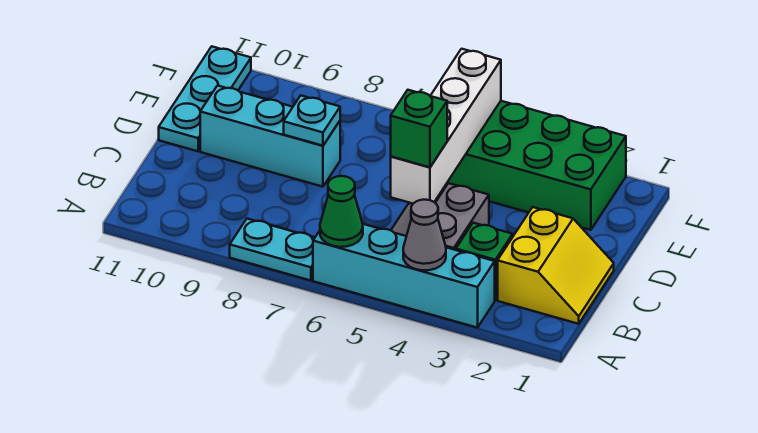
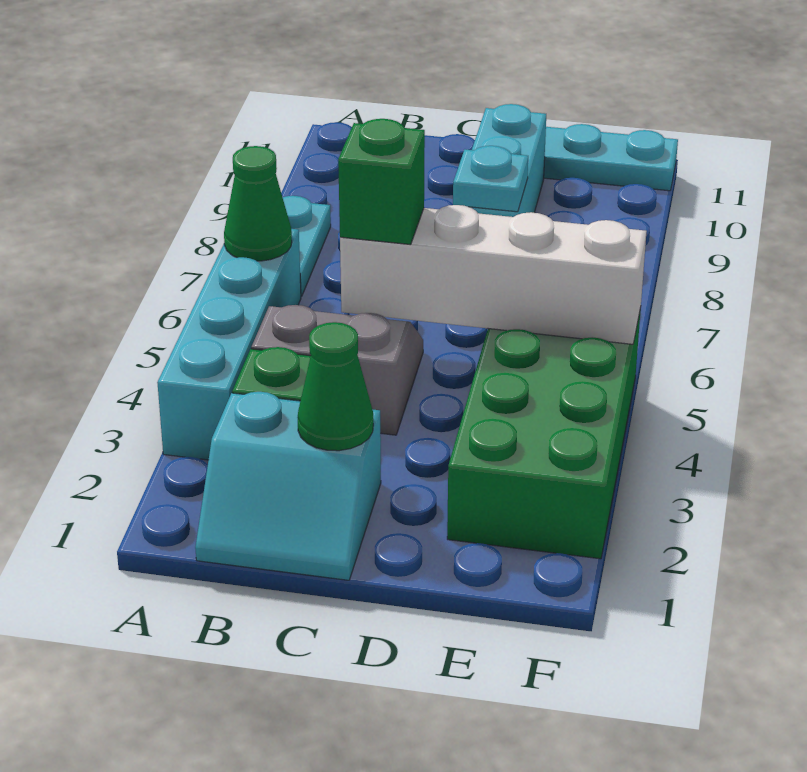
grey cone A4 level 2 -> none
yellow slope B1:C2 level 1 top 2 -> cyan slope B1:C2 level 1 top 2
none -> green cone C2 level 2

